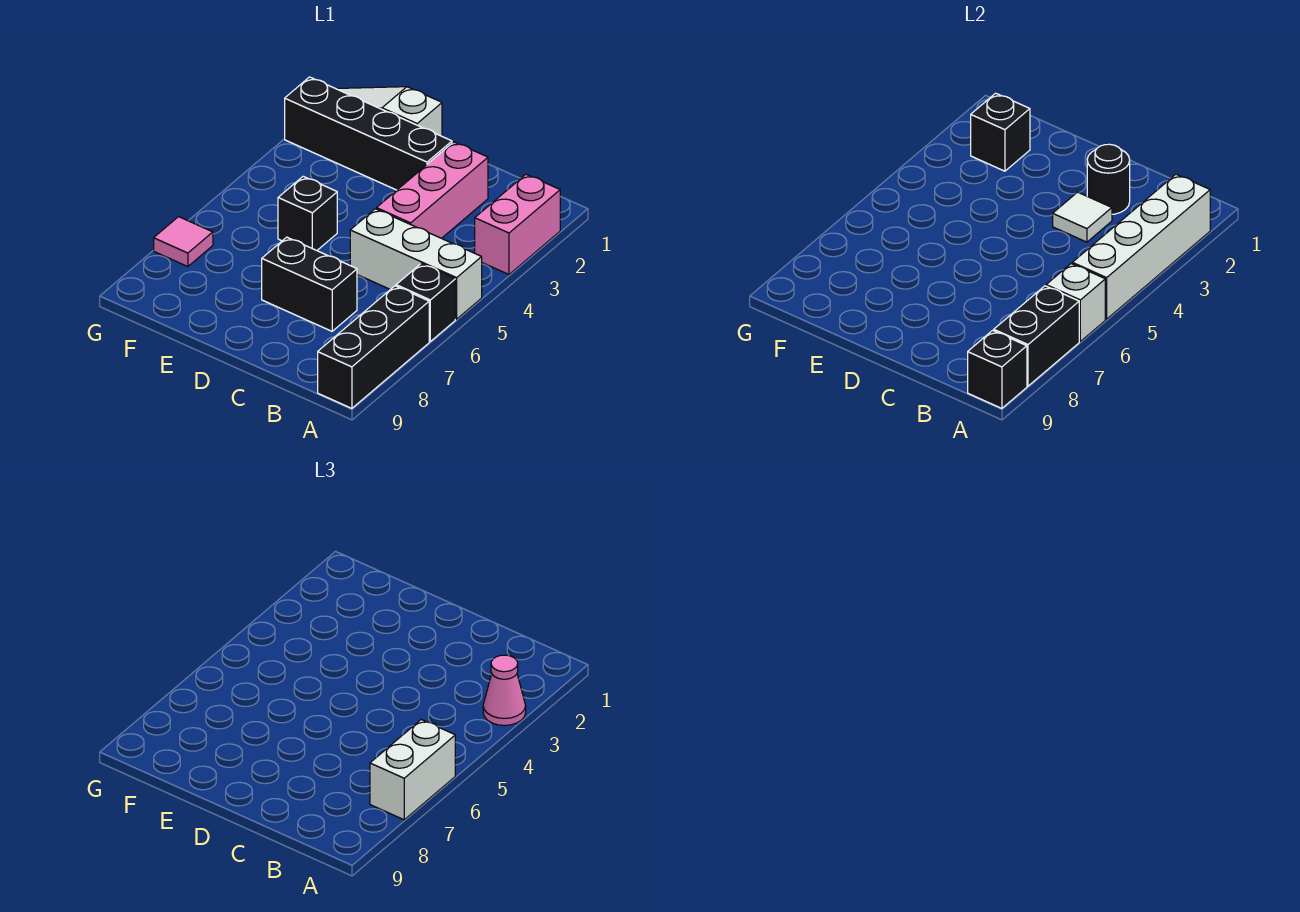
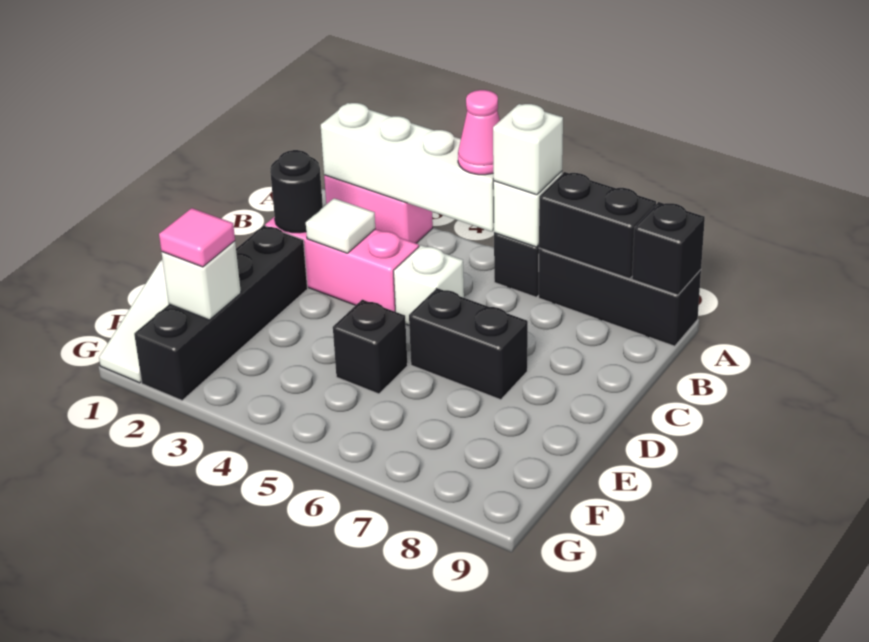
pink cone A3 level 3 -> pink cone A5 level 3
white brick A5:C5 level 1 -> white brick C5 level 1
white brick A6:A7 level 3 -> white brick A6 level 3
black brick C7:D7 level 1 -> black brick D6:D7 level 1
black brick F2 level 2 -> white brick F2 level 2
pink tile G7 level 1 -> pink tile F2 level 3

